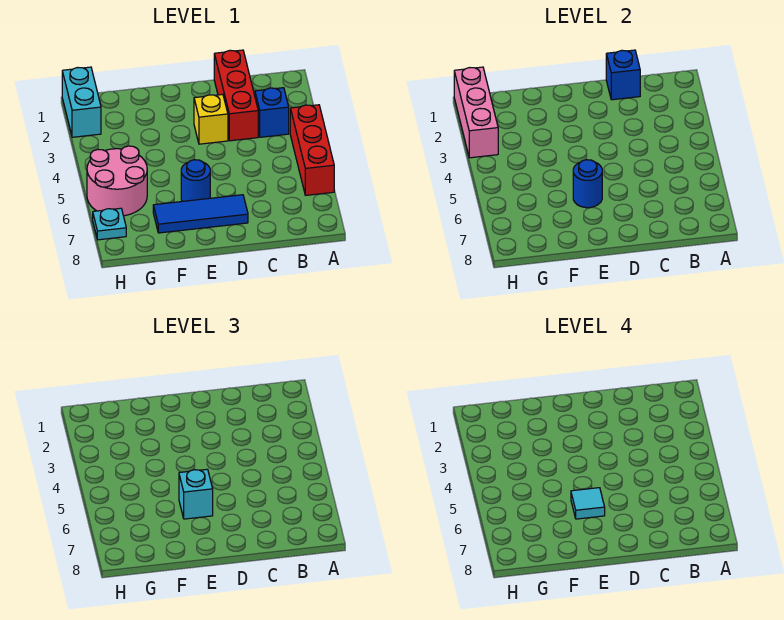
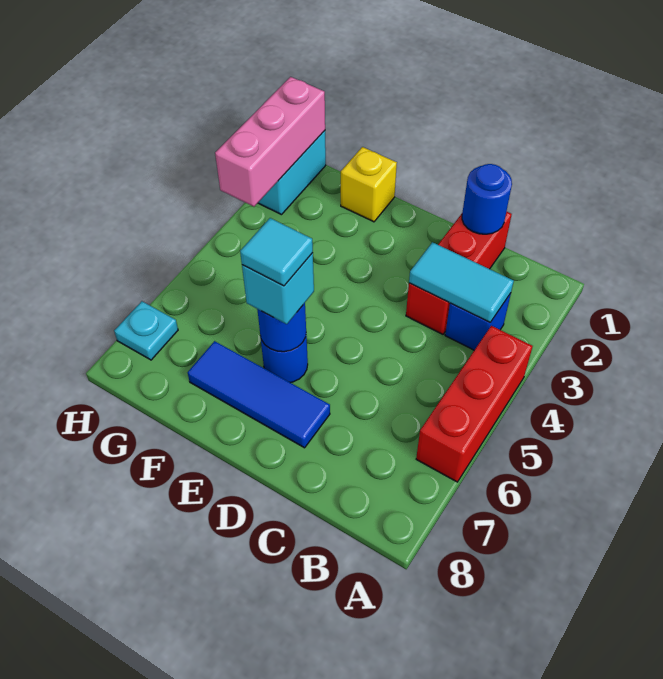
none -> cyan tile B3:C3 level 2
blue brick C1 level 2 -> blue round brick C1 level 2
yellow brick D3 level 1 -> yellow brick F1 level 1
pink round brick G5:H6 level 1 -> none

